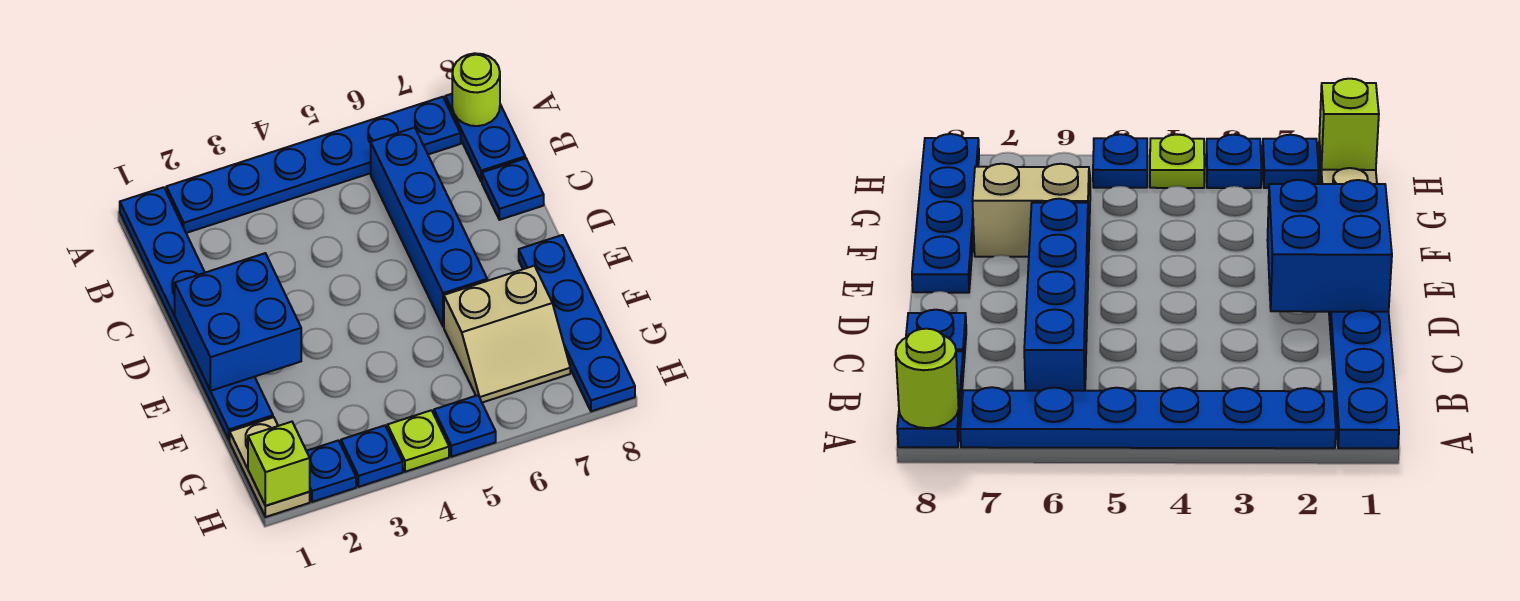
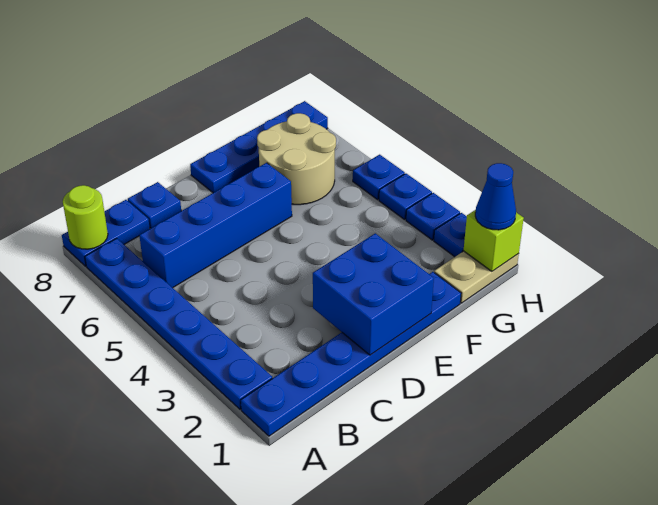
tan slope F6:G7 level 1 top F -> tan round brick F6:G7 level 1
none -> blue cone H1 level 3
lime plate H4 level 1 -> blue plate H4 level 1

